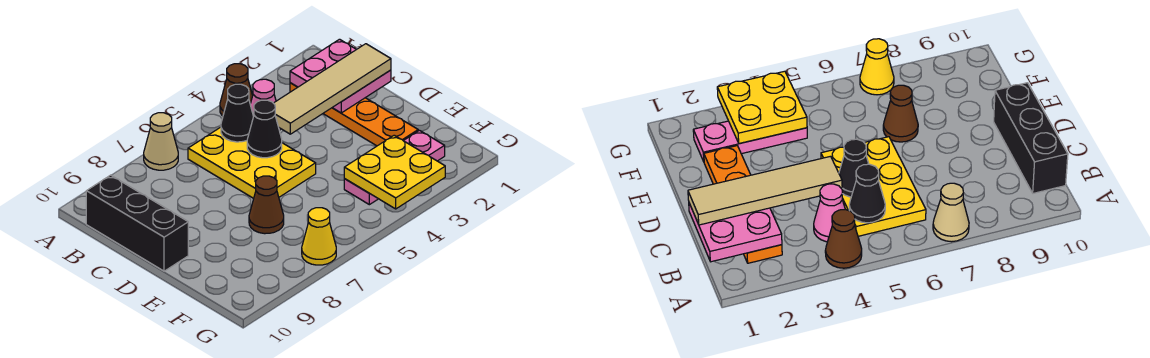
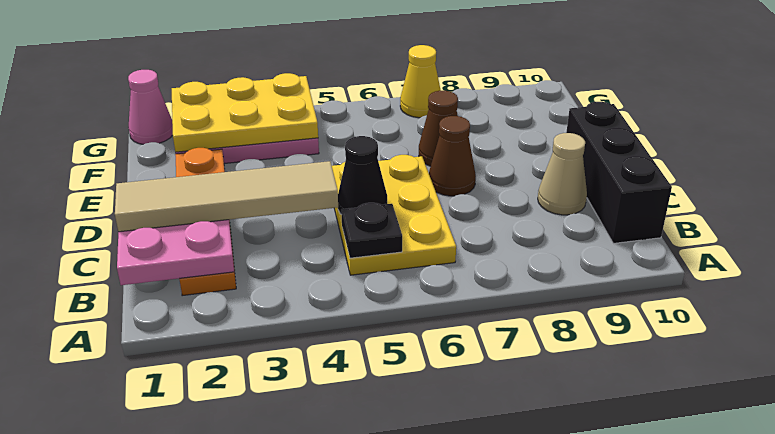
brown cone A4 level 1 -> brown cone D7 level 1
tan cone A7 level 1 -> tan cone C9 level 1
pink cone B4 level 1 -> pink cone G1 level 1
black cone B5 level 2 -> black plate B5 level 2
yellow plate F3:G4 level 2 -> yellow plate F2:G4 level 2

